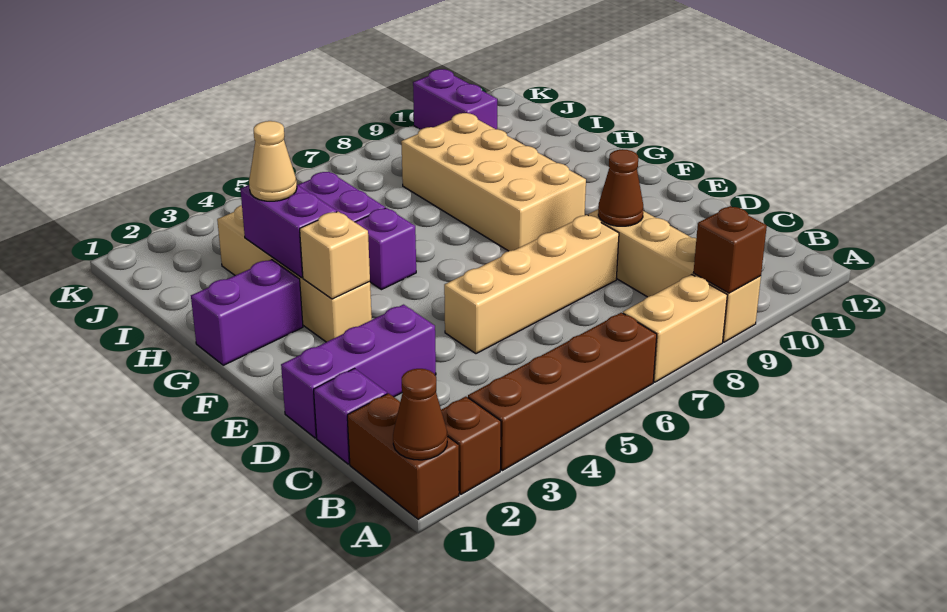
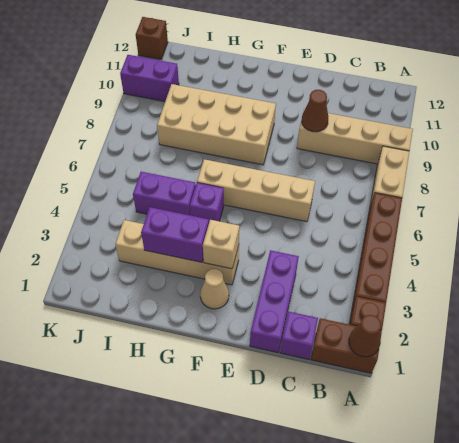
brown brick A9 level 2 -> brown brick K12 level 1
tan brick D5:D8 level 1 -> tan brick D6:G6 level 1
purple brick G1:G2 level 1 -> none
tan cone H3 level 3 -> tan cone F2 level 1

